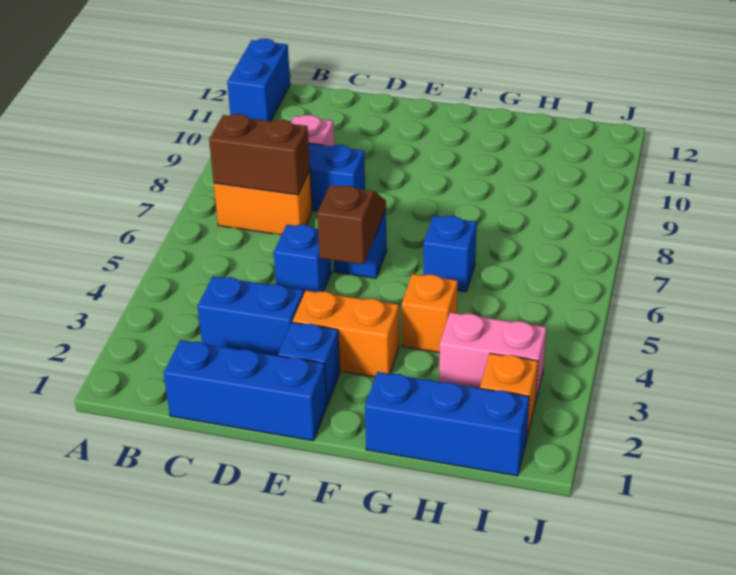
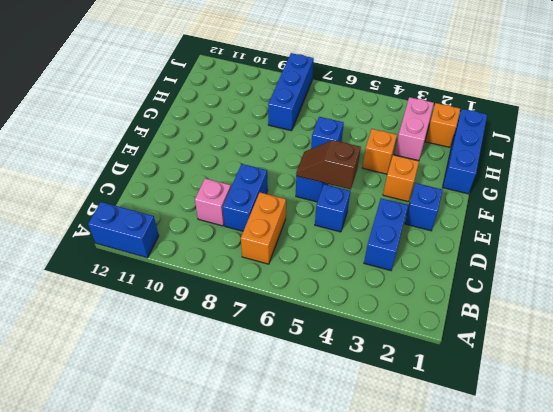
brown brick B7:C7 level 2 -> none
blue brick C1:E1 level 1 -> blue brick H8:J8 level 1
orange brick E3:F3 level 1 -> orange brick F3 level 1

